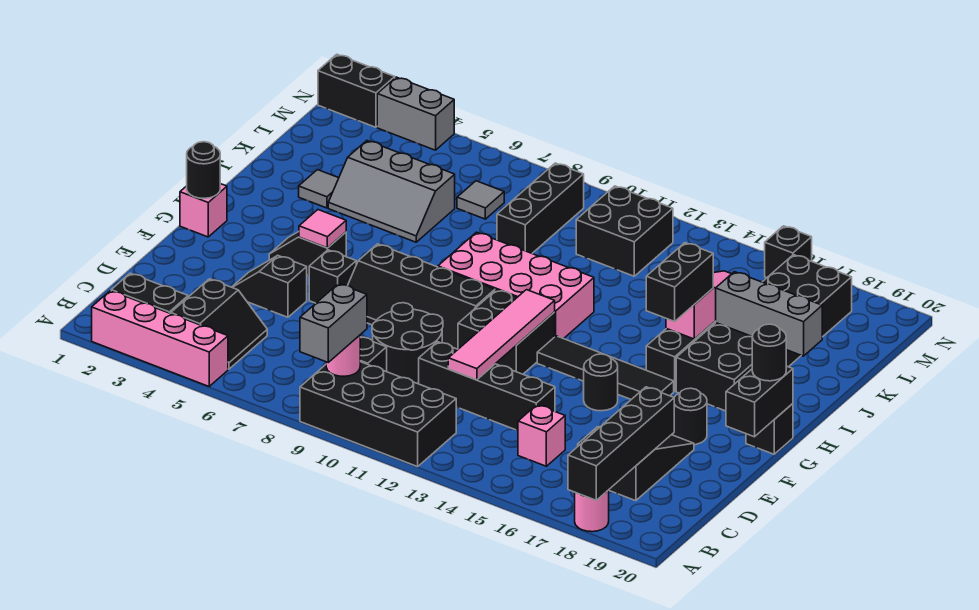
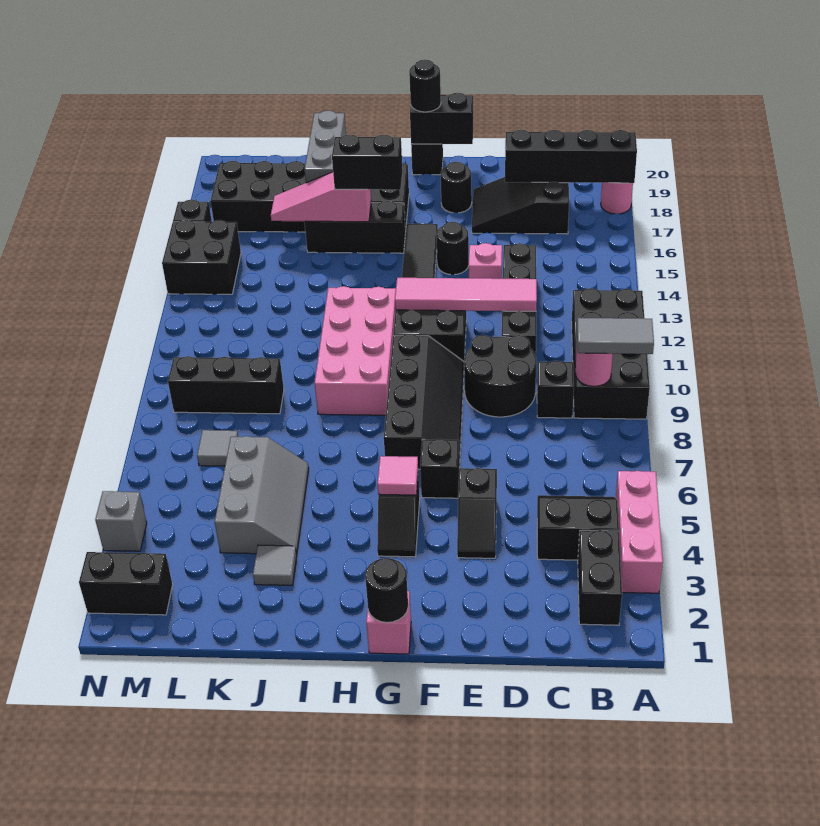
pink brick A2:A5 level 1 -> pink brick A3:A5 level 1
grey brick A9:B9 level 3 -> grey tile A9:B9 level 3
pink brick C15 level 1 -> pink brick E14 level 1
black brick L11:M12 level 1 -> black brick M14:N15 level 1
black brick N1:N2 level 1 -> black brick M2:N2 level 1
grey brick N3:N4 level 1 -> grey brick N4 level 1

